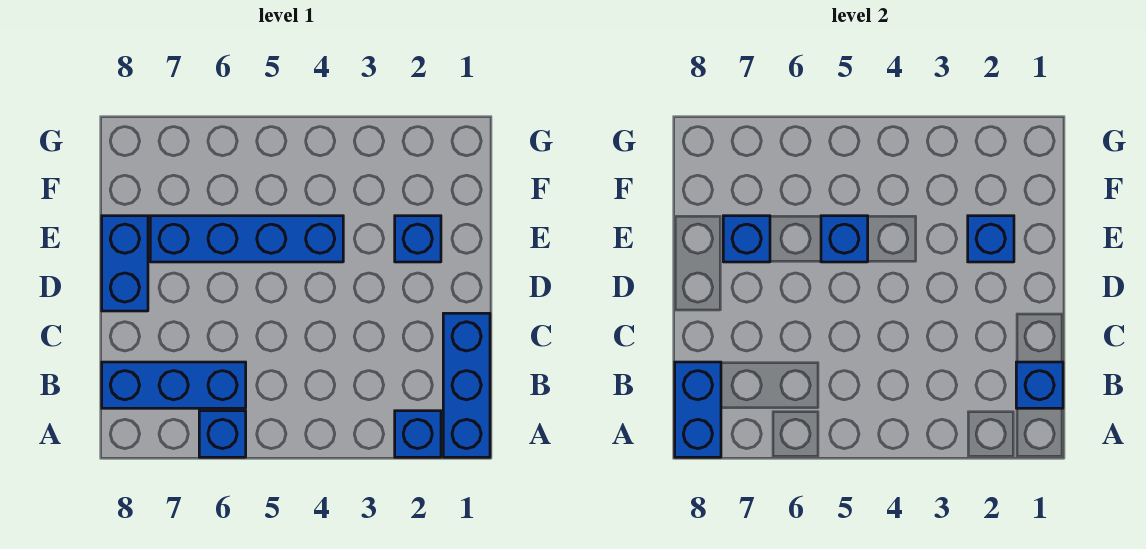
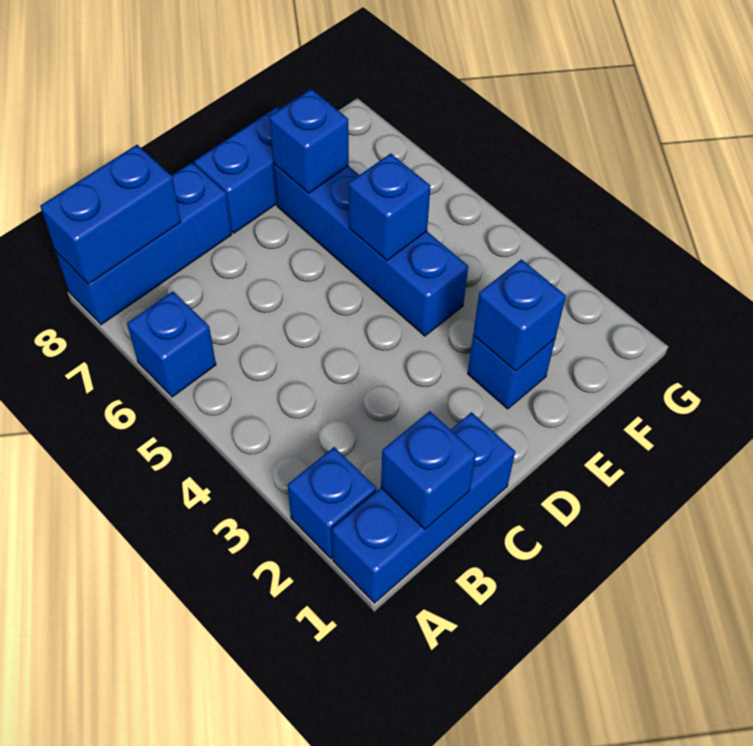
blue brick B6:B8 level 1 -> blue brick A8:C8 level 1

